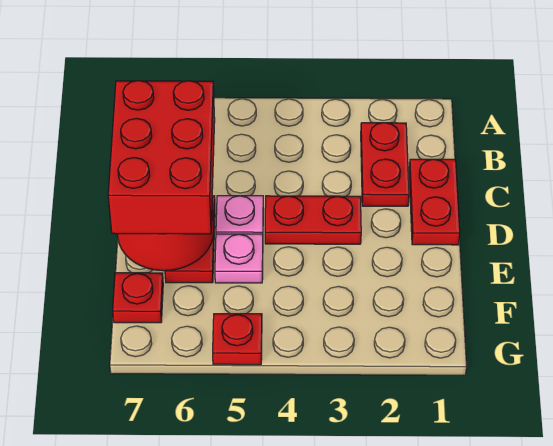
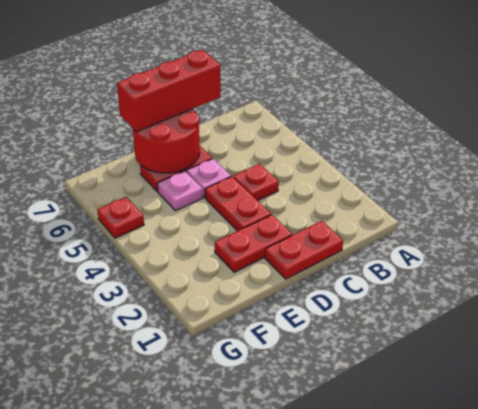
red plate B2:C2 level 1 -> red plate D2:E2 level 1
red brick C6:E7 level 3 -> red brick C7:E7 level 3
red plate F7 level 1 -> red plate C4 level 1

